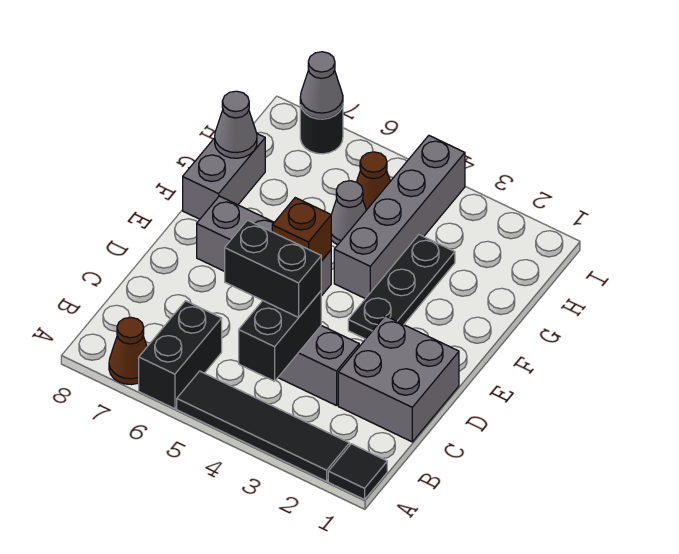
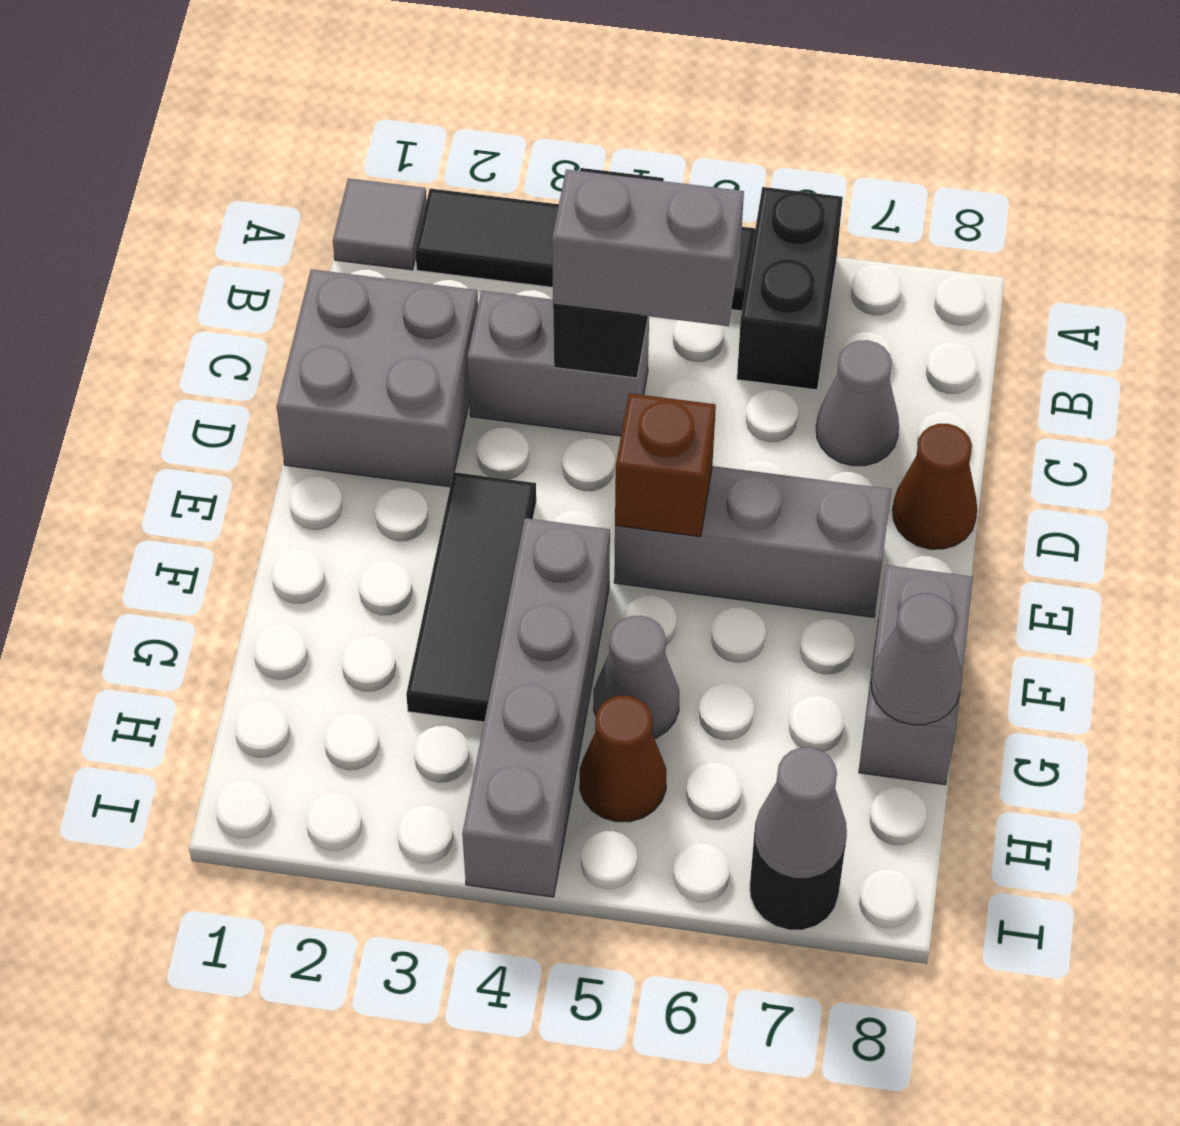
black tile A1 level 1 -> grey tile A1 level 1
brown cone A7 level 1 -> brown cone D8 level 1
black brick C4:C5 level 3 -> grey brick C4:C5 level 3
none -> grey cone C7 level 1
black plate E3:G3 level 1 -> black tile E3:G3 level 1

